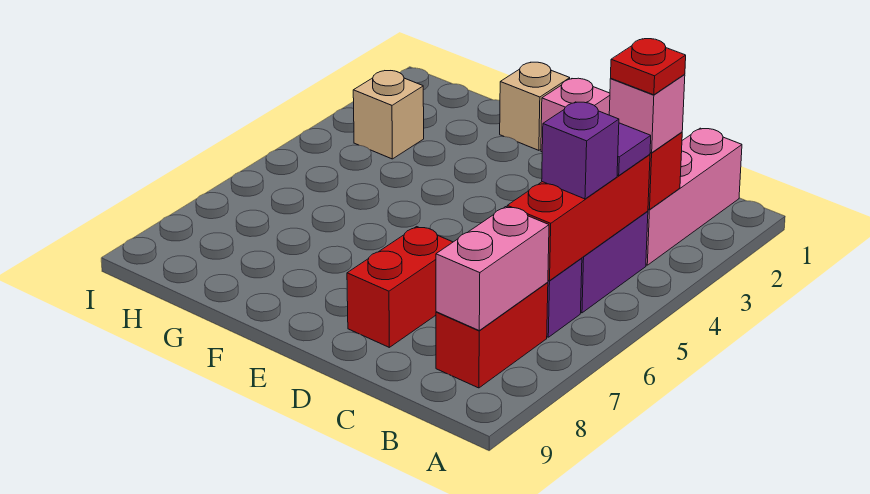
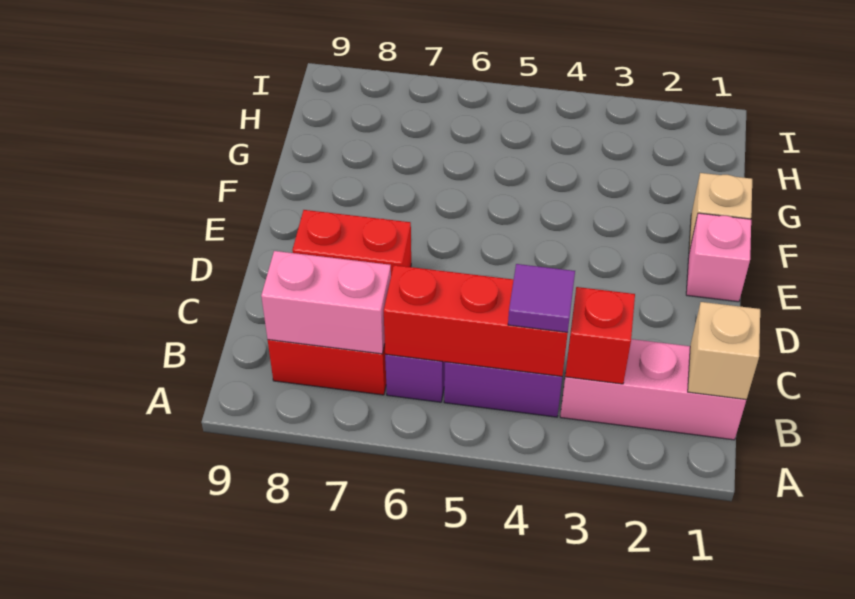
pink brick B3 level 3 -> none
red plate B3 level 4 -> none
purple brick B5 level 3 -> none
tan brick H3 level 1 -> tan brick B1 level 2

